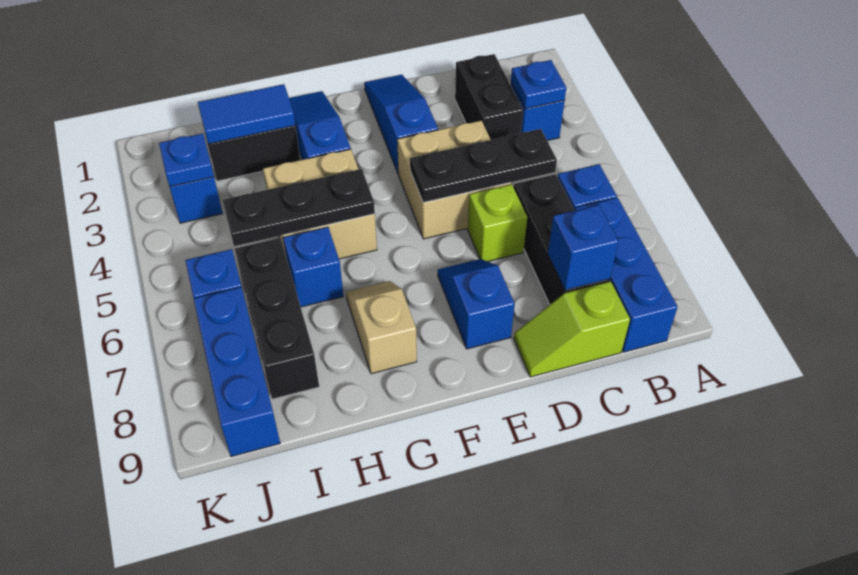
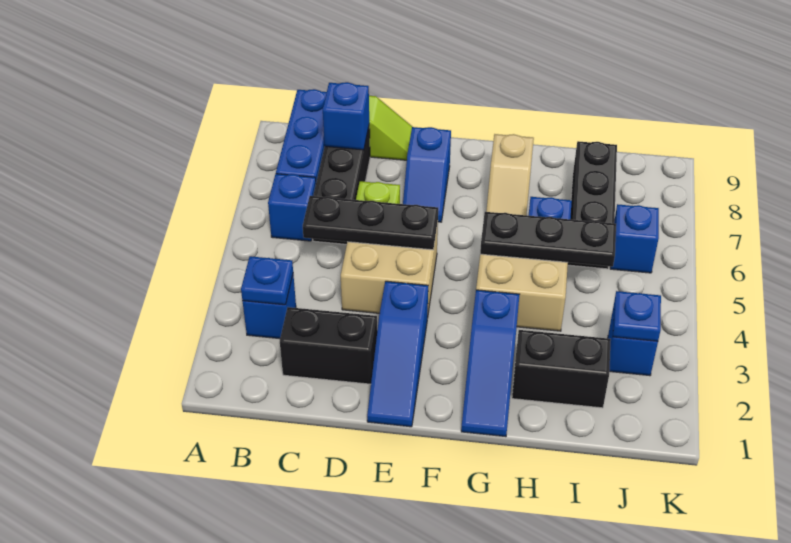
black brick C2:C3 level 1 -> black brick C2:D2 level 1
blue tile H2:I2 level 2 -> none
blue brick J7:J9 level 1 -> none

